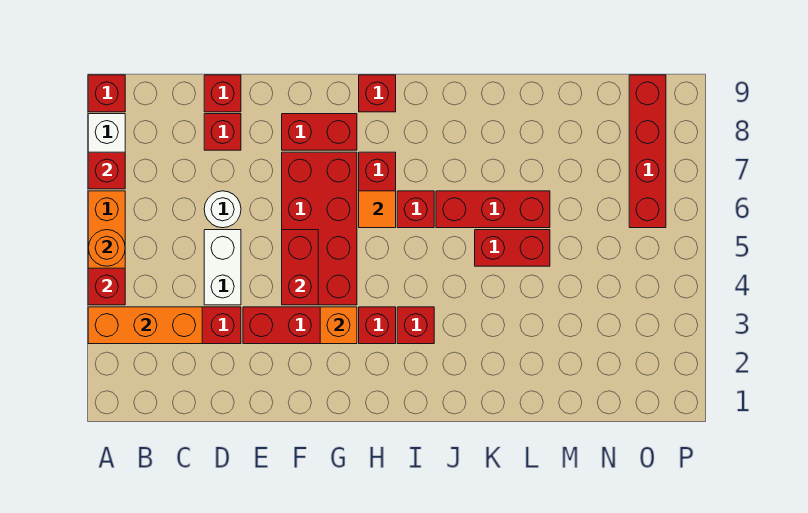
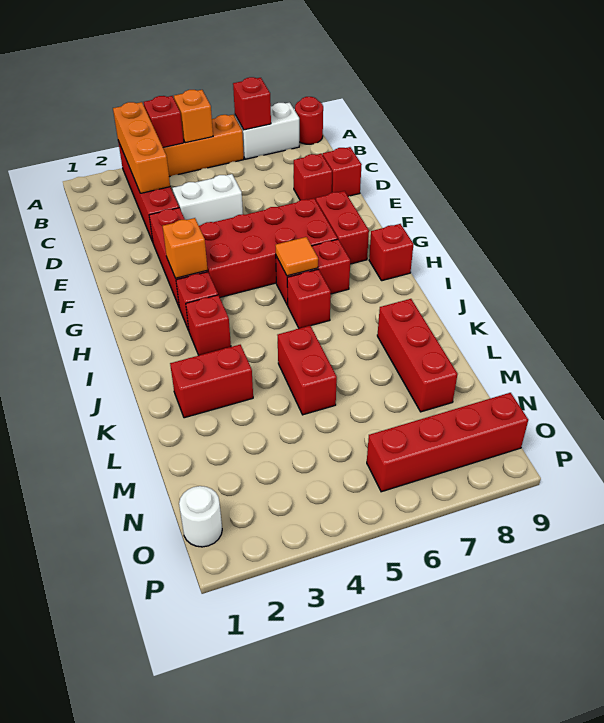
orange round brick A5 level 2 -> orange brick A5 level 2
red brick A9 level 1 -> red round brick A9 level 1
white round brick D6 level 1 -> white round brick O1 level 1
red brick F4:F5 level 2 -> red brick K2:K3 level 1
red brick J6:L6 level 1 -> red brick K8:M8 level 1

